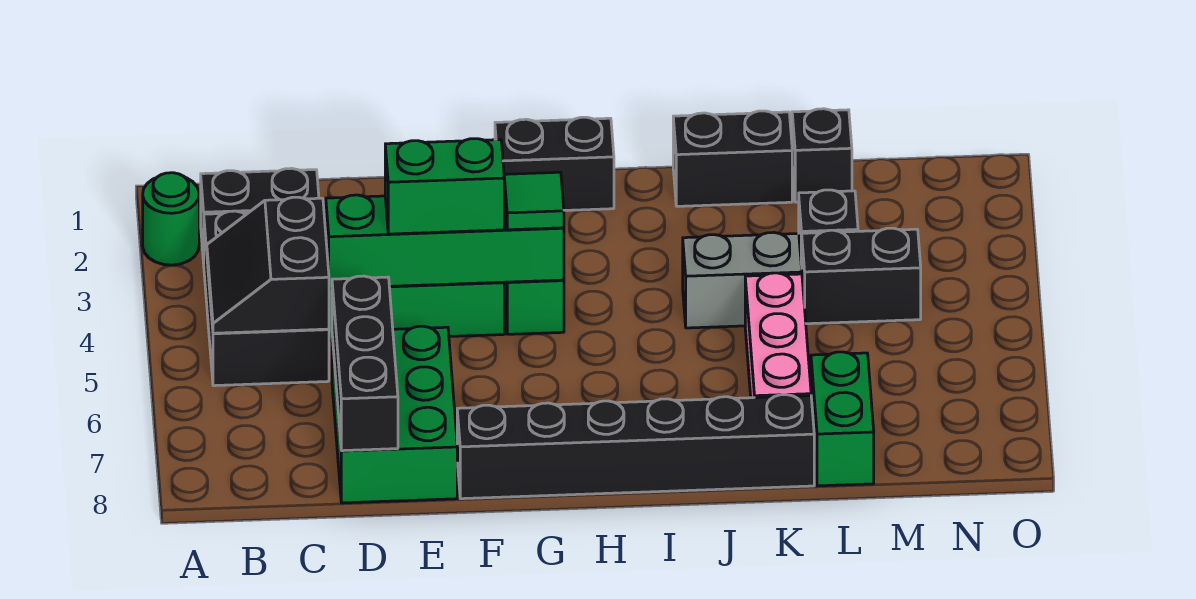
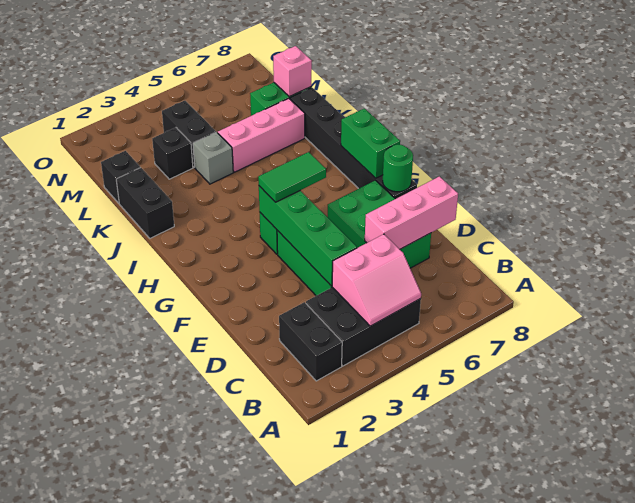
green round brick A2 level 1 -> green round brick F8 level 2
black slope B4:C5 level 2 top C -> pink slope B4:C5 level 2 top C
green brick D6:E8 level 1 -> green brick D6:F7 level 1
black brick D6:D8 level 2 -> pink brick D6:D8 level 2
green brick E4:F4 level 3 -> green brick G8:H8 level 2
black brick G1:H1 level 1 -> none
green tile G4 level 3 -> green tile G4:G5 level 3
grey brick J4:K4 level 1 -> grey brick K4 level 1
none -> pink brick L8 level 2

